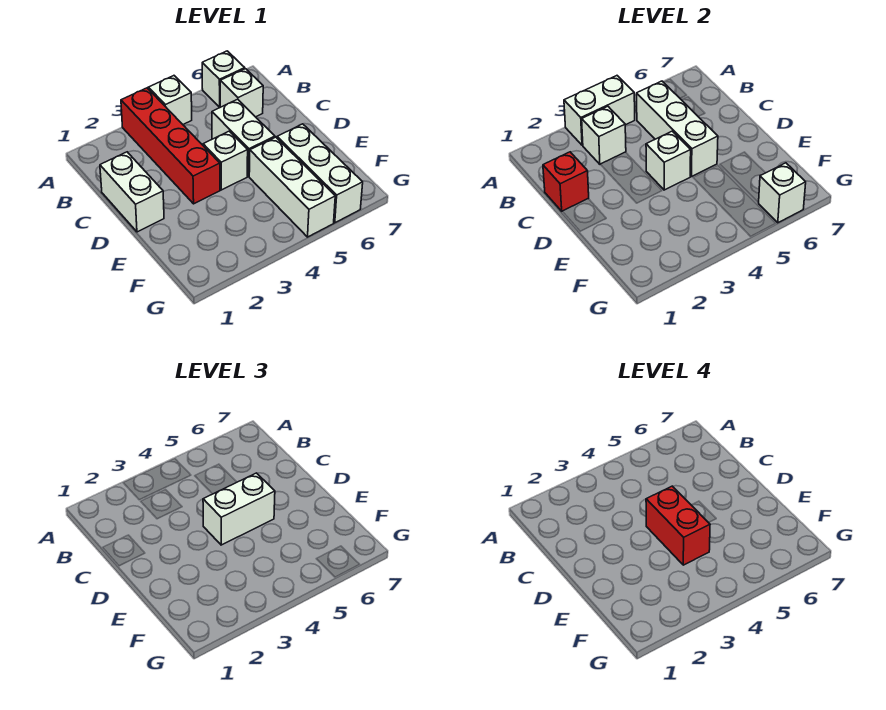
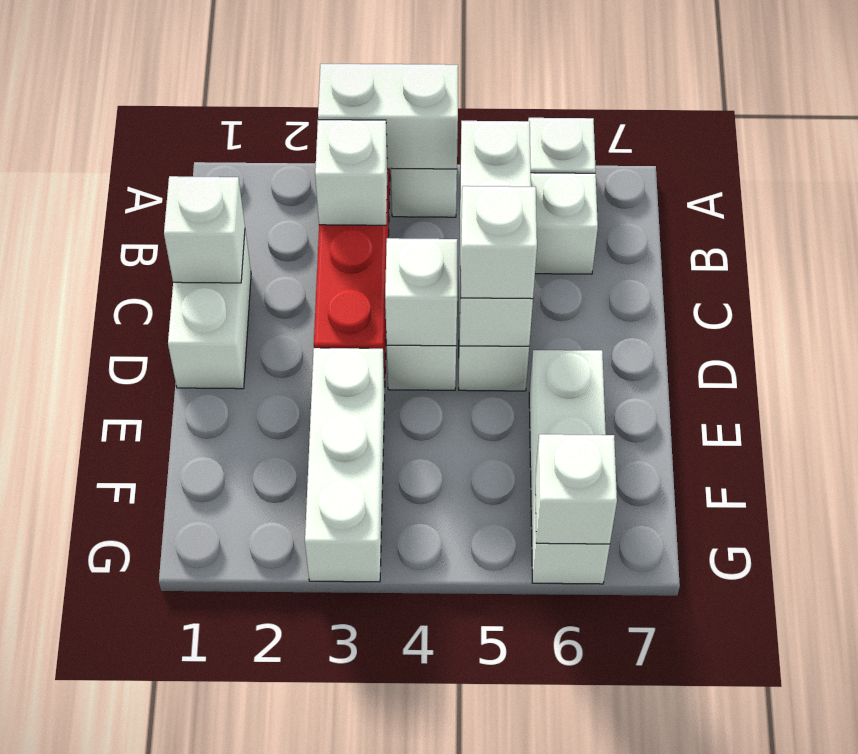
red brick C1 level 2 -> white brick C1 level 2
white brick D4:D5 level 3 -> white brick D5 level 3
red brick D4:E4 level 4 -> none
white brick E5:G5 level 1 -> white brick E3:G3 level 1

